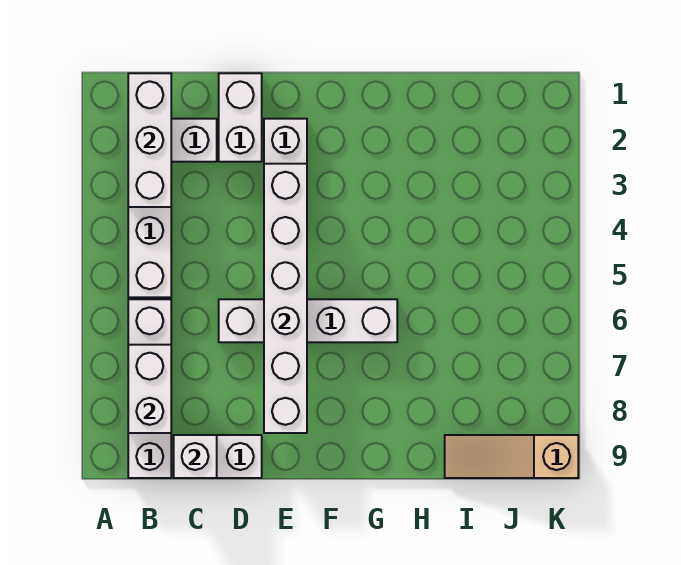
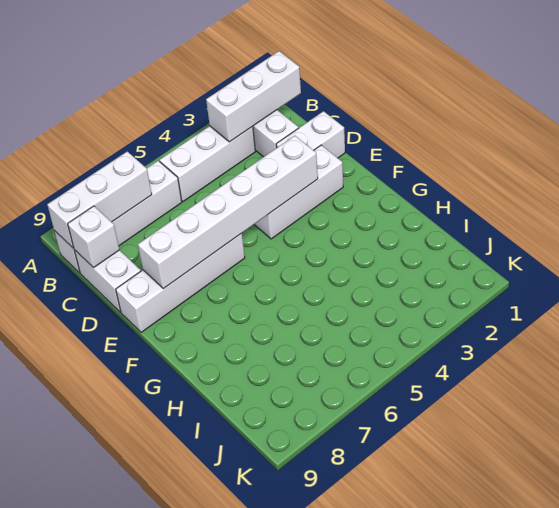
white brick B7:B8 level 2 -> white brick B7:B9 level 2
white brick D6:G6 level 1 -> white brick E6:E9 level 1
tan slope I9:K9 level 1 top K -> none

